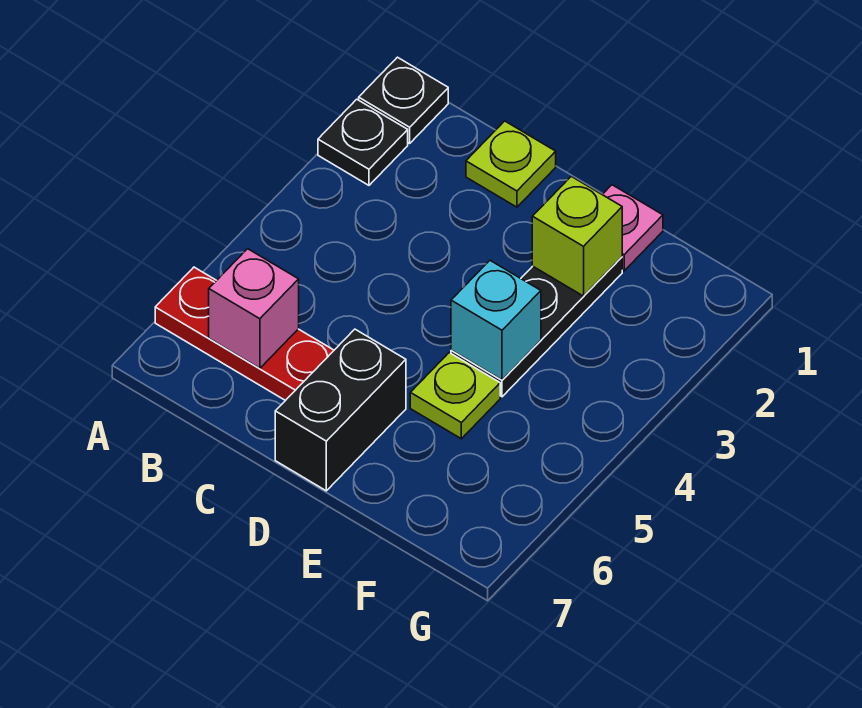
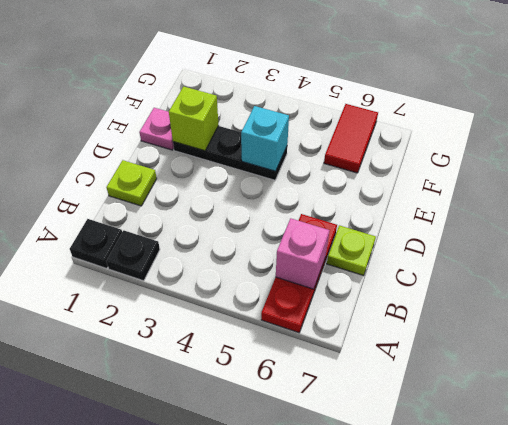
black brick D6:D7 level 1 -> none
lime plate E5 level 1 -> lime plate C7 level 1
none -> red tile F6:G6 level 1

